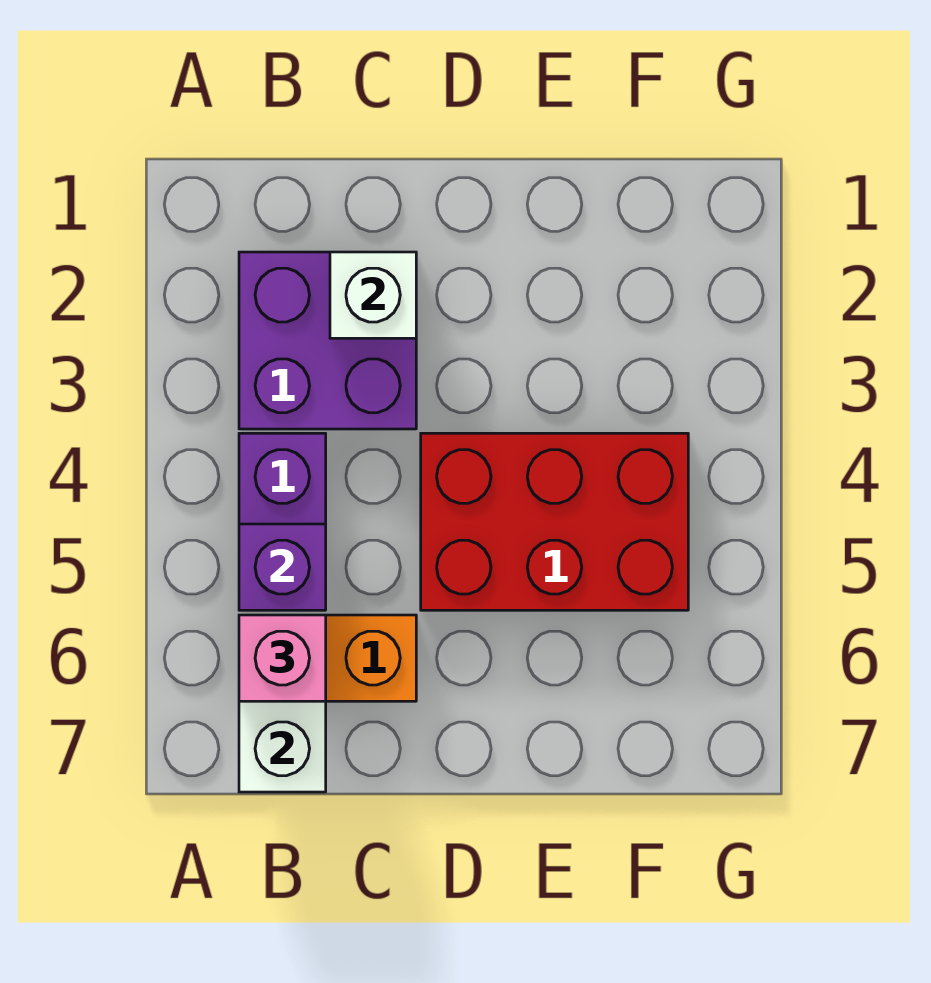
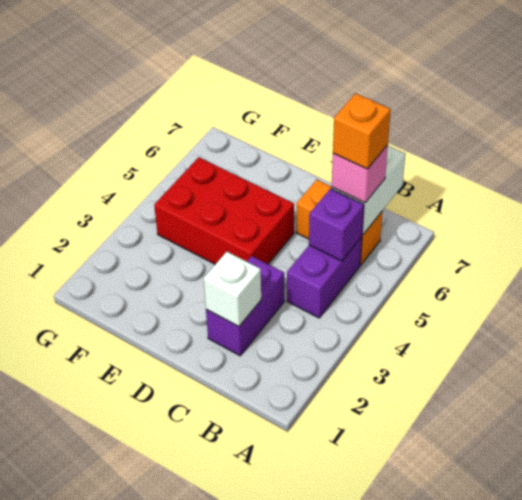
purple brick B2:C3 level 1 -> purple brick C2:C3 level 1
none -> orange brick B6 level 4

